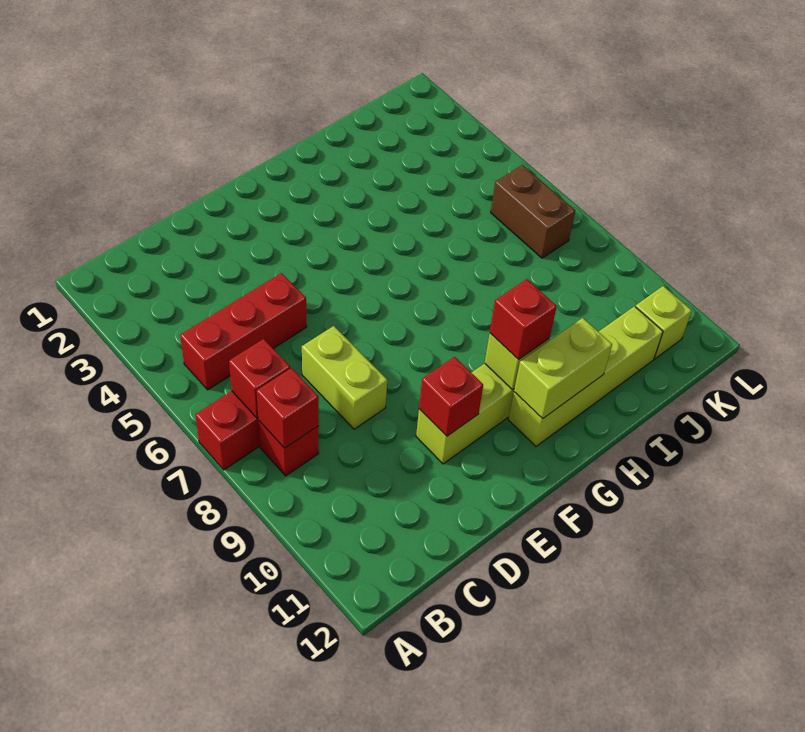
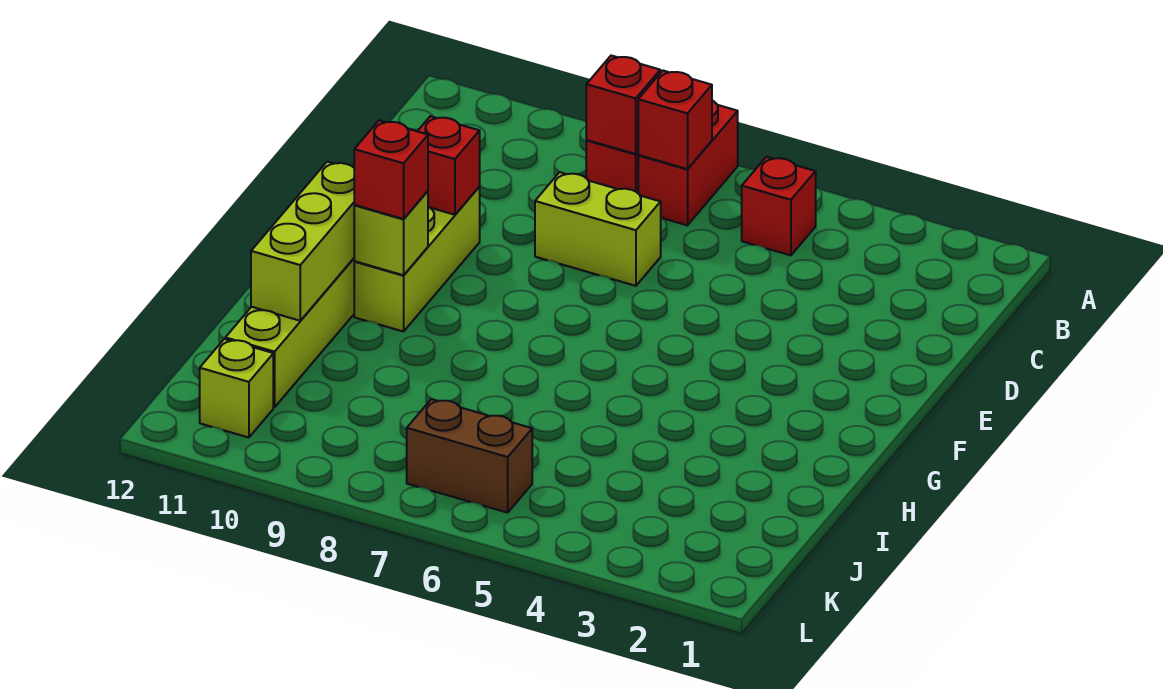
red brick B5:D5 level 1 -> red brick B5 level 1
lime brick G11:H11 level 2 -> lime brick G11:I11 level 2

